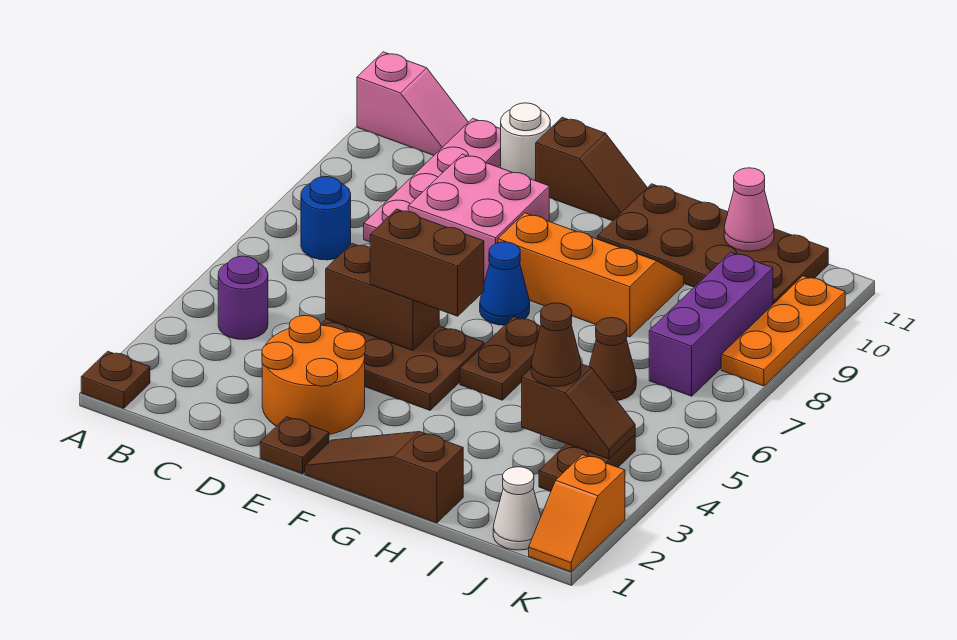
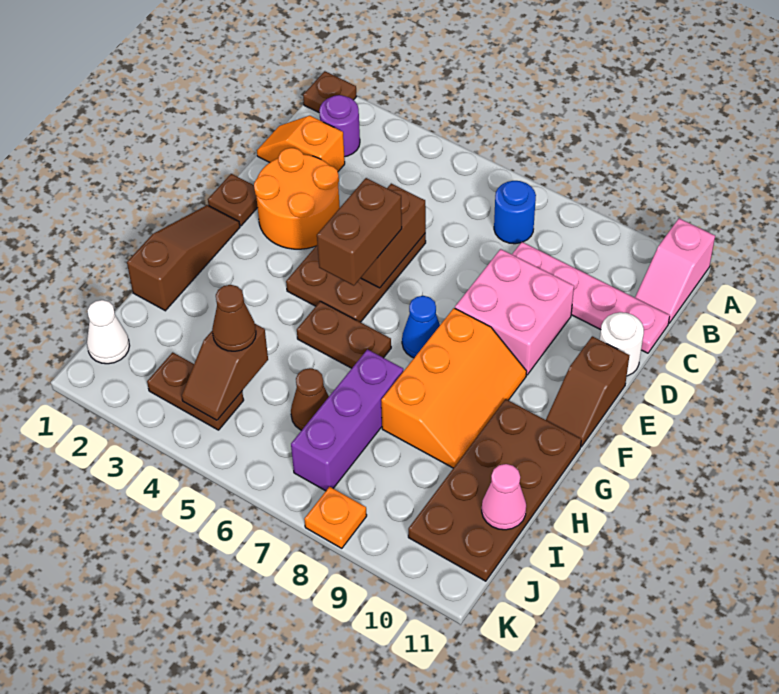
purple round brick B4 level 1 -> purple round brick B2 level 1
purple brick J7:J9 level 1 -> purple brick H7:J7 level 1
orange slope K1:K2 level 1 top 2 -> orange slope C1:C2 level 1 top 2
orange plate K8:K10 level 1 -> orange plate K8 level 1

